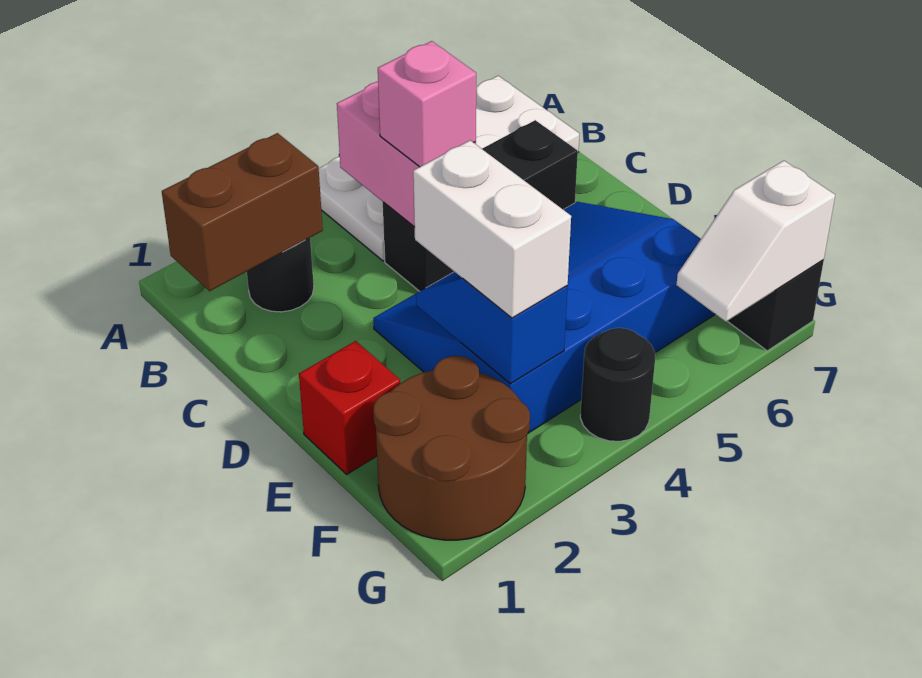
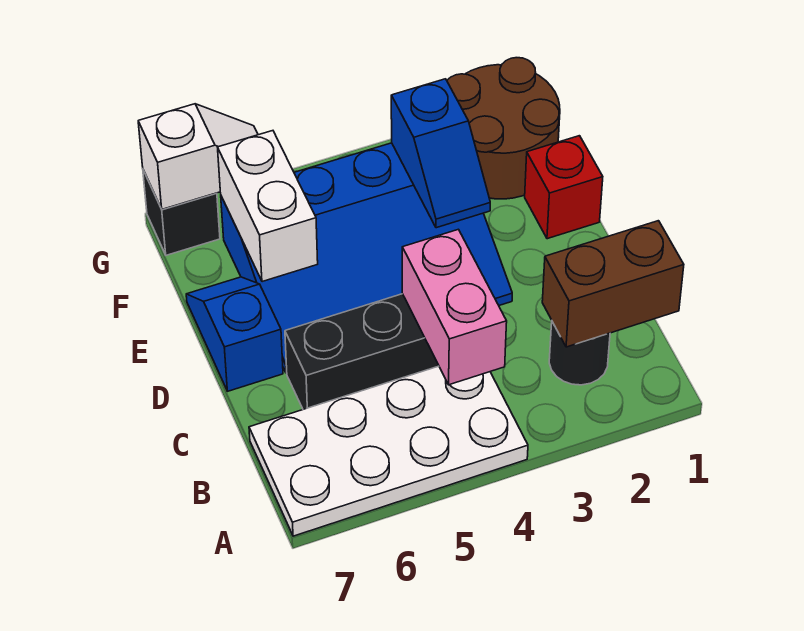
pink brick C4 level 3 -> none
none -> blue slope D7:E7 level 1 top D
white brick E3:F3 level 3 -> white brick E6:F6 level 2
black round brick G4 level 1 -> none

